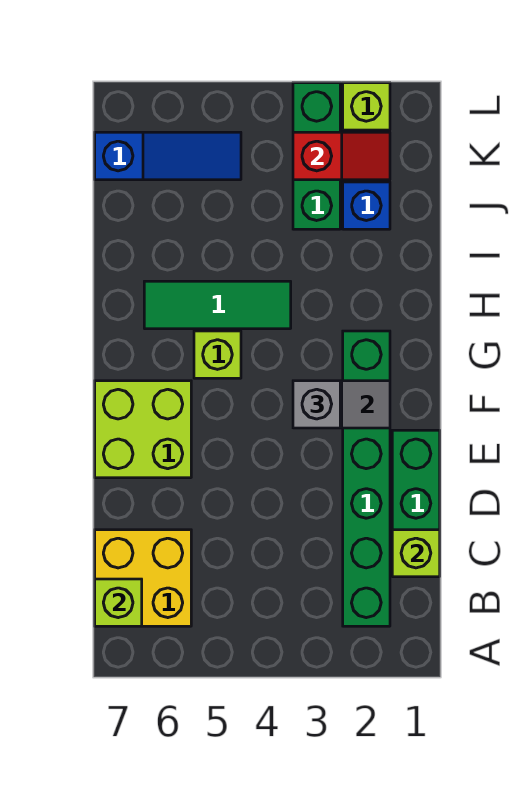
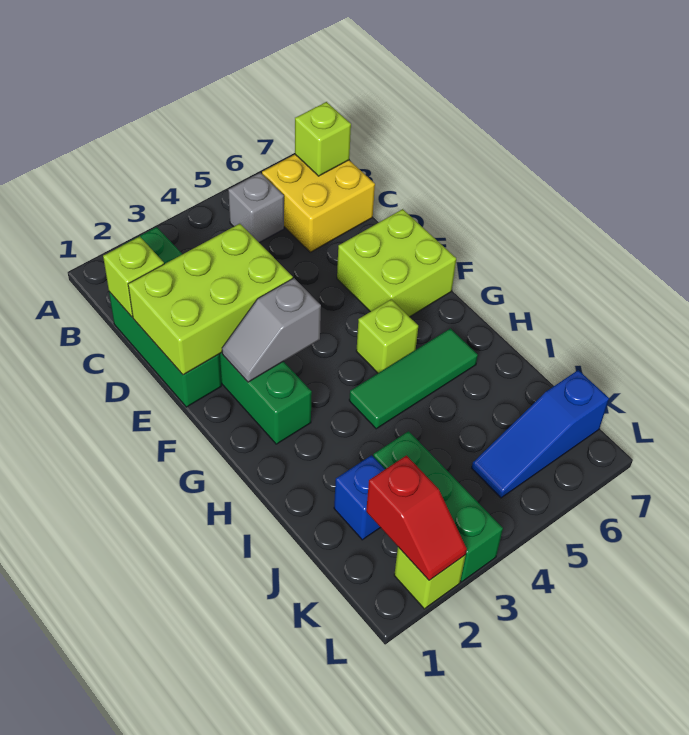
none -> lime brick D1:E3 level 2
grey brick F3 level 3 -> grey brick B5 level 1
red slope K2:K3 level 2 top 3 -> red slope K2:L2 level 2 top K

